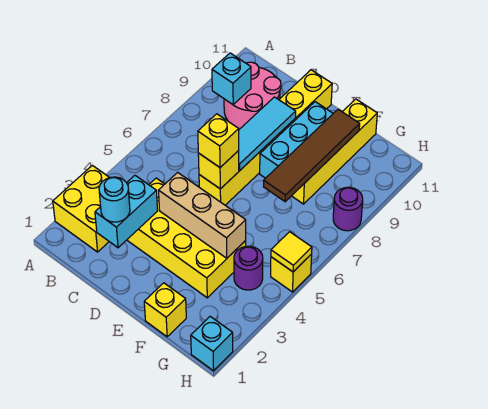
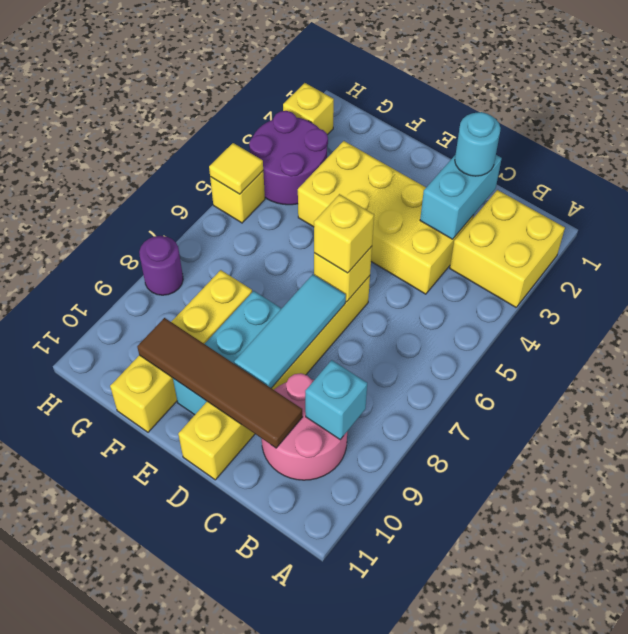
tan brick D4:F4 level 2 -> none
yellow brick F1 level 1 -> yellow brick H2 level 1
brown tile F7:F10 level 2 -> brown tile C10:F10 level 2
purple round brick G4 level 1 -> purple round brick G3:H4 level 1
cyan brick H1 level 1 -> none

